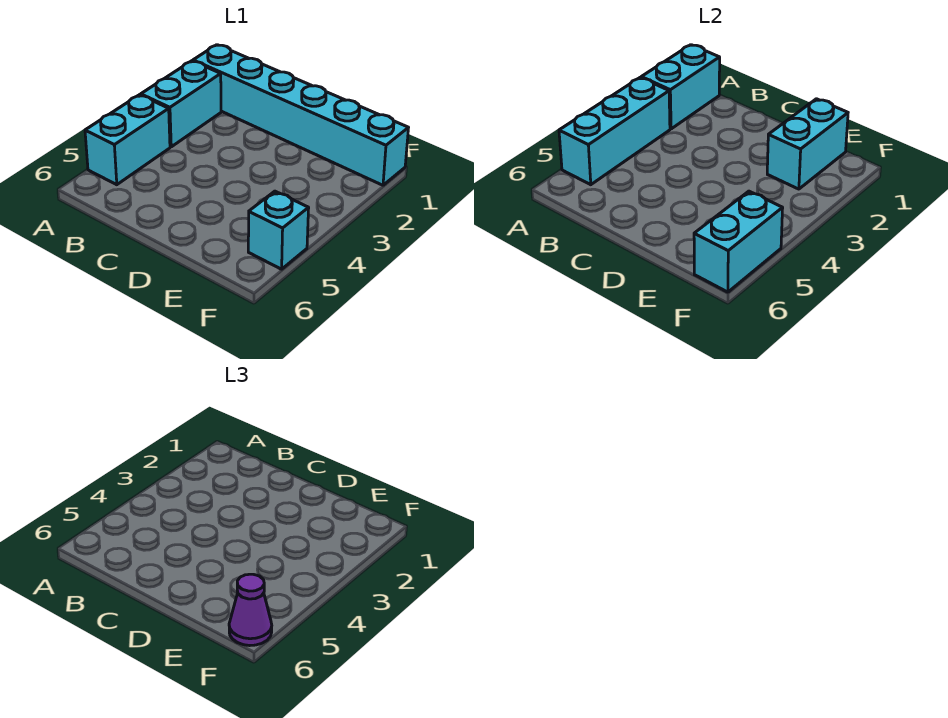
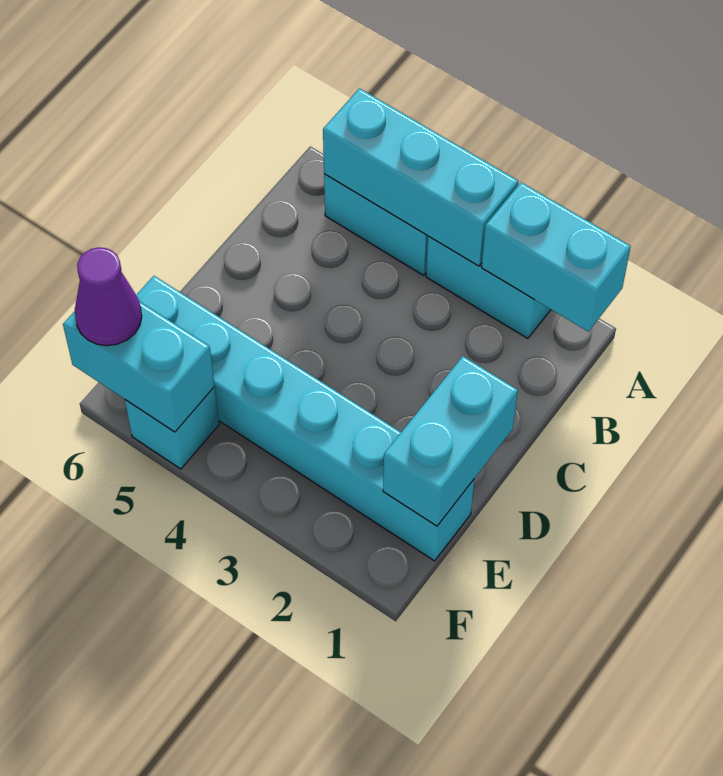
cyan brick A1:F1 level 1 -> cyan brick E1:E6 level 1
cyan brick E1:E2 level 2 -> cyan brick D1:E1 level 2

